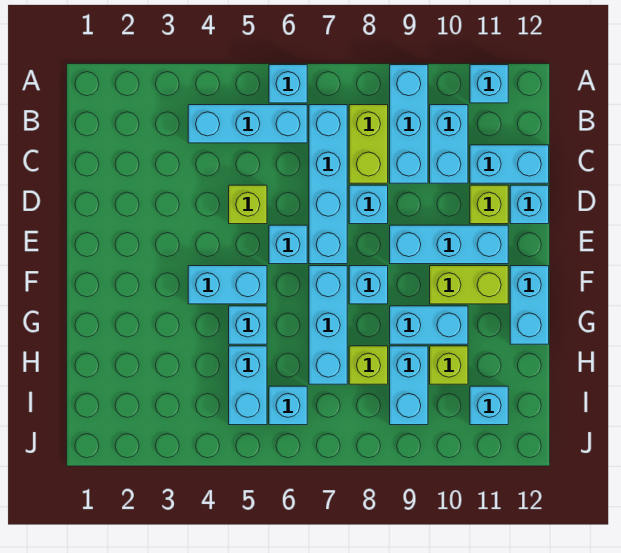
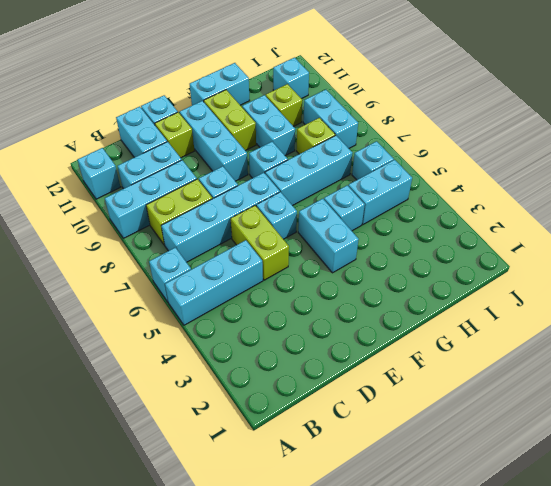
cyan brick B4:B6 level 1 -> cyan brick A5:C5 level 1
lime brick D5 level 1 -> lime brick D5:D6 level 1
cyan brick H9:I9 level 1 -> cyan brick I8:I9 level 1

